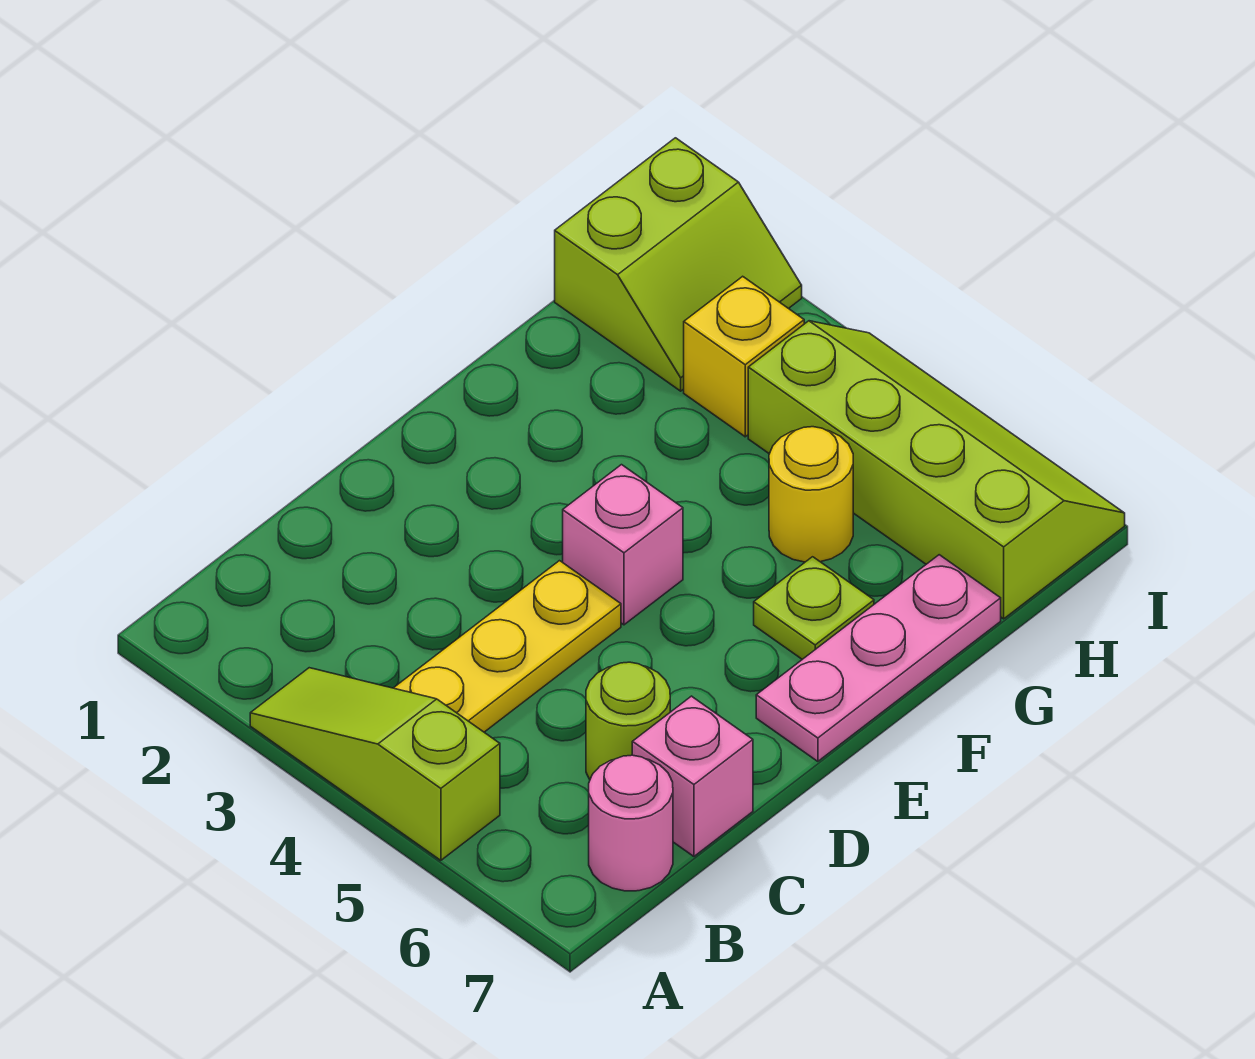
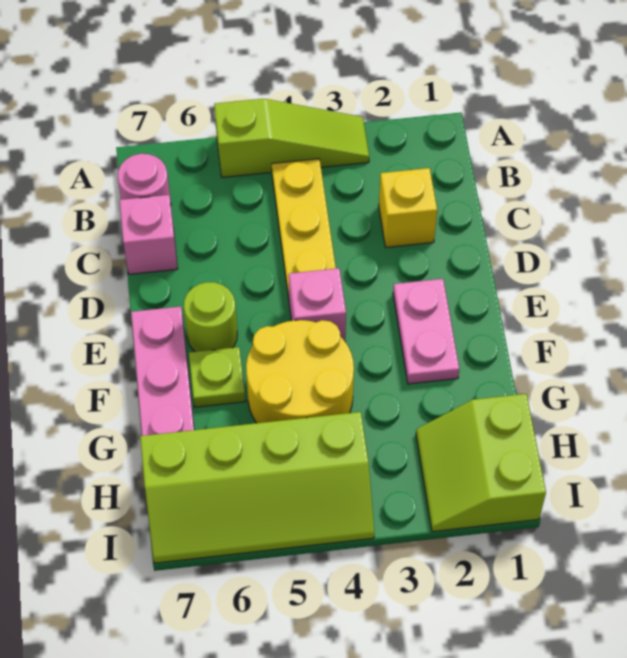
lime round brick C6 level 1 -> lime round brick E6 level 1
none -> pink plate E2:F2 level 1
yellow round brick G5 level 1 -> yellow round brick F4:G5 level 1
yellow brick H3 level 1 -> yellow brick C2 level 1

